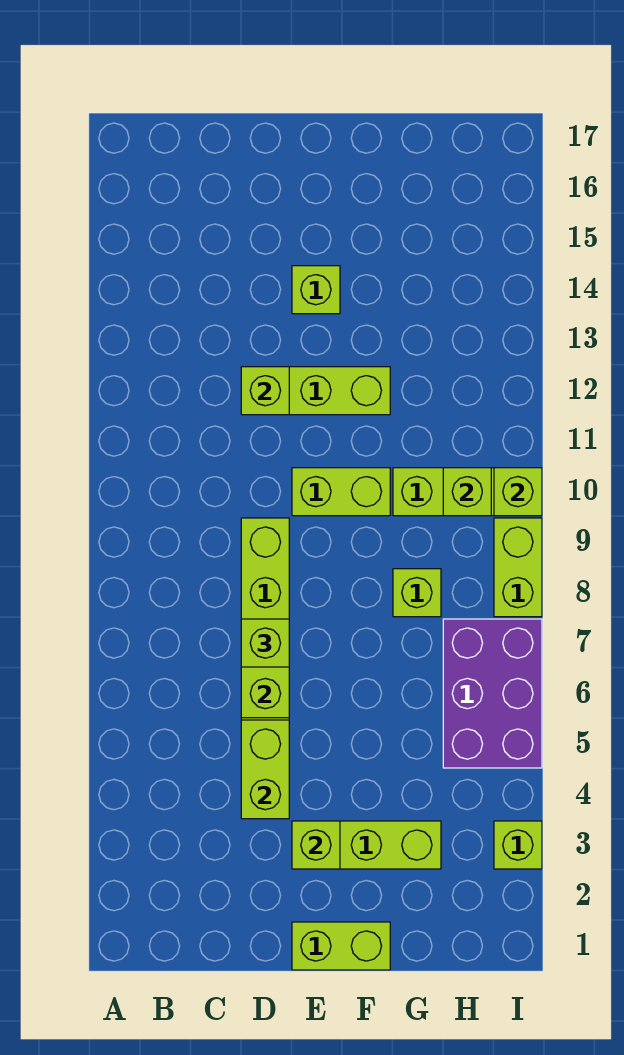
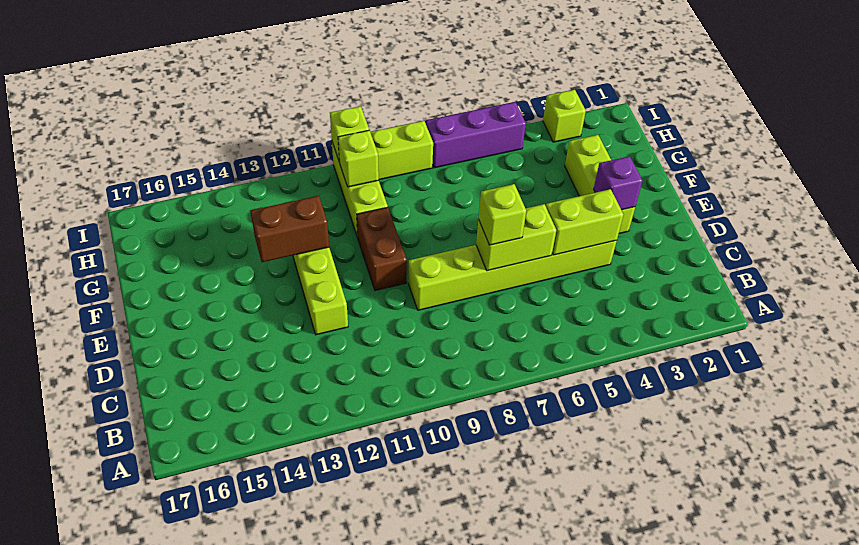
lime brick D12 level 2 -> none
lime brick E1:F1 level 1 -> none
lime brick E3 level 2 -> purple brick E3 level 2
lime brick E10:F10 level 1 -> brown brick E10:F10 level 1
lime brick E14 level 1 -> none
none -> brown brick F12:F13 level 2
lime brick G8 level 1 -> none
purple brick H5:I7 level 1 -> purple brick I5:I7 level 1

